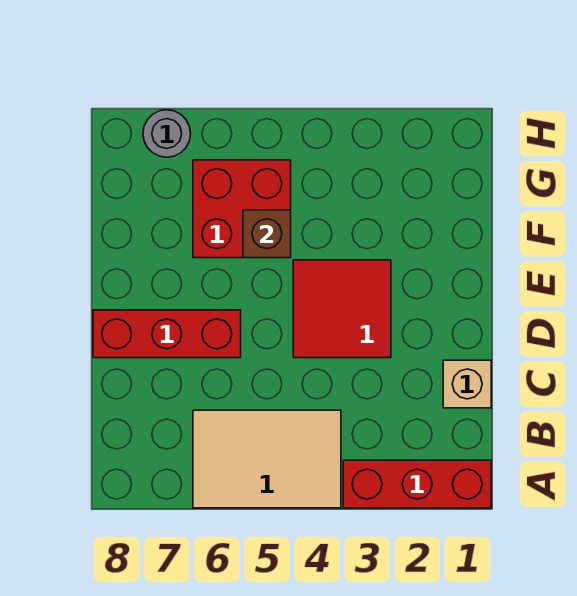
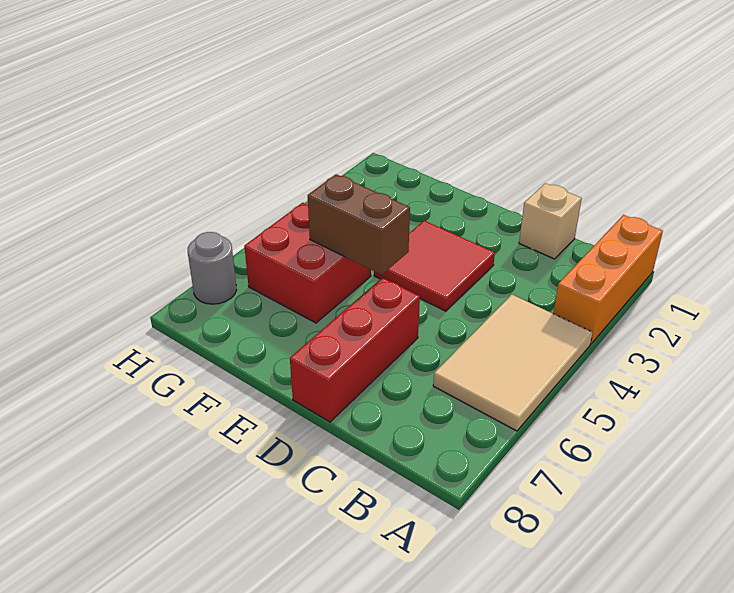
red brick A1:A3 level 1 -> orange brick A1:A3 level 1
brown brick F5 level 2 -> brown brick E5:F5 level 2

